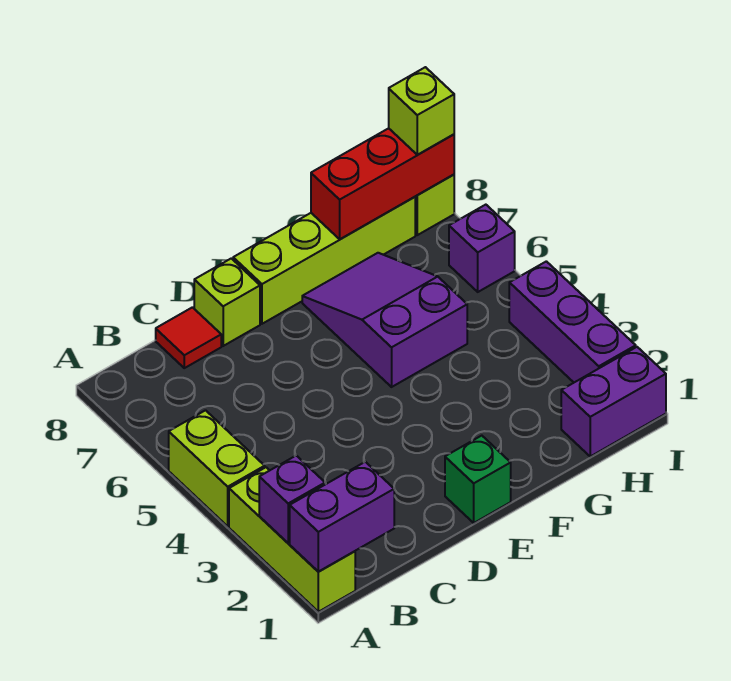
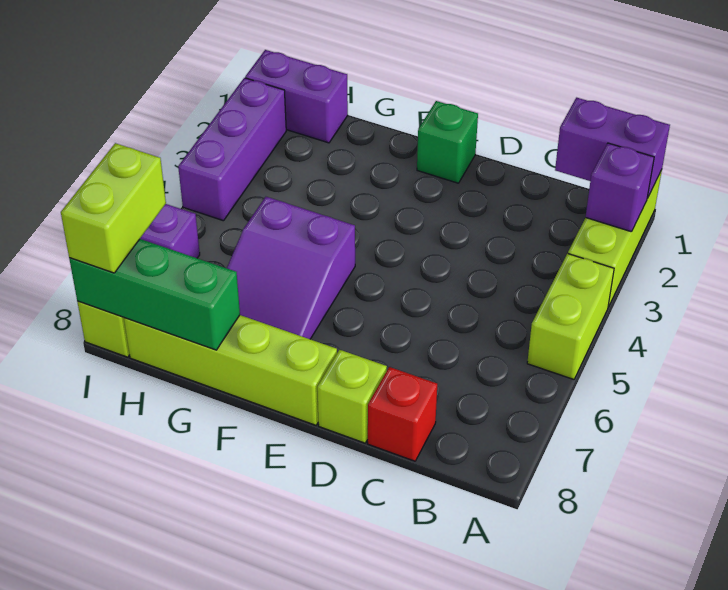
red tile C8 level 1 -> red brick C8 level 1
red brick G8:I8 level 2 -> green brick G8:I8 level 2
lime brick I8 level 3 -> lime brick I7:I8 level 3

